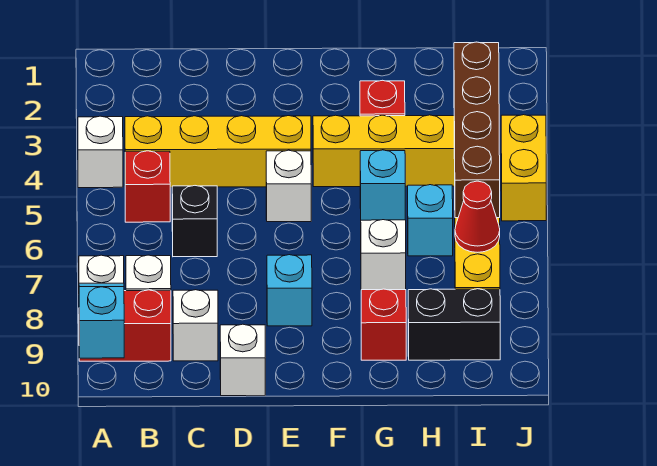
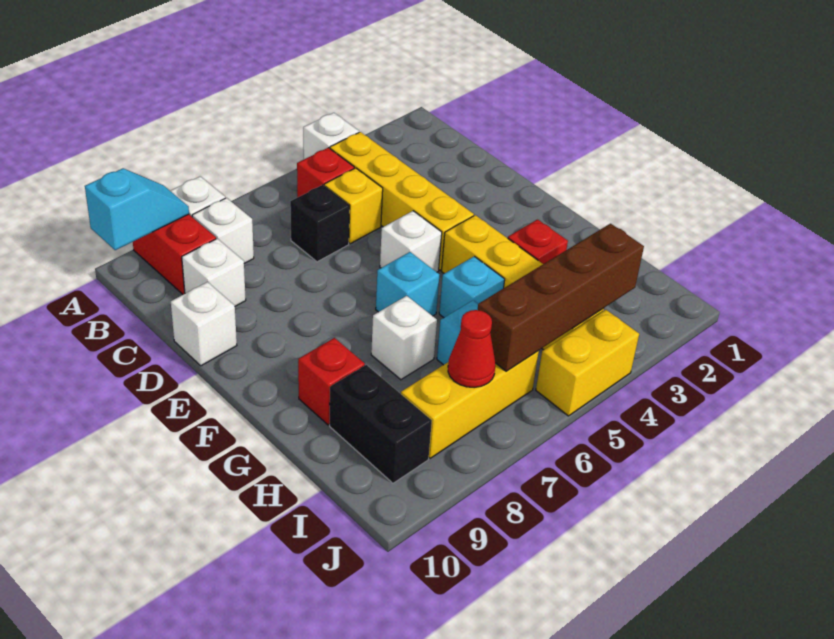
none -> yellow brick C5 level 1
cyan brick E8 level 1 -> cyan brick F6 level 1

